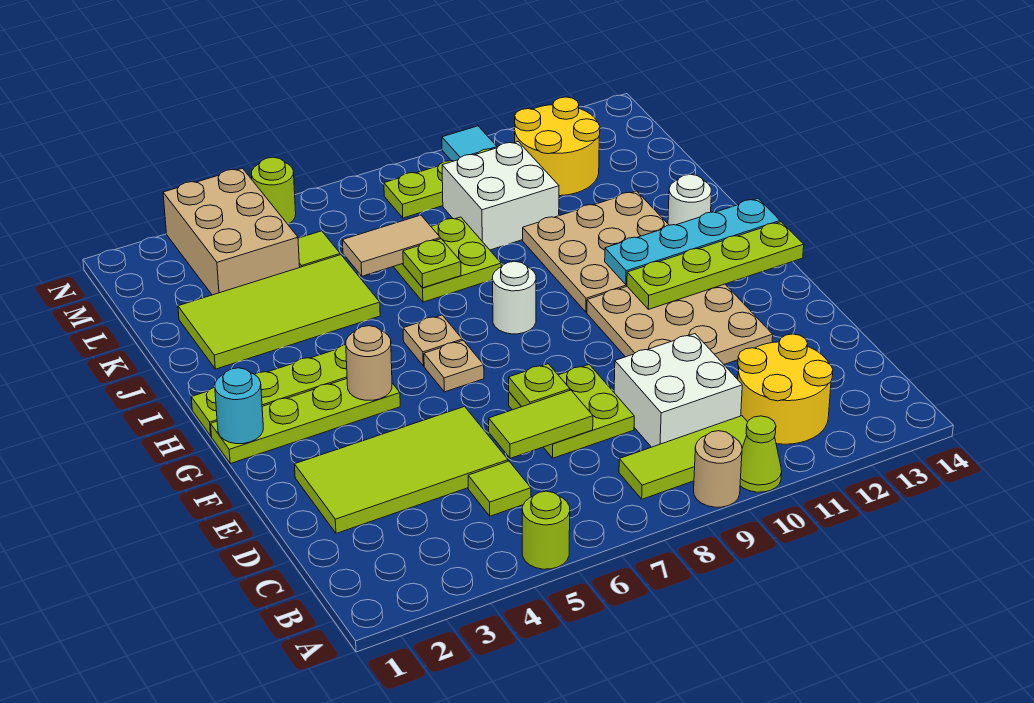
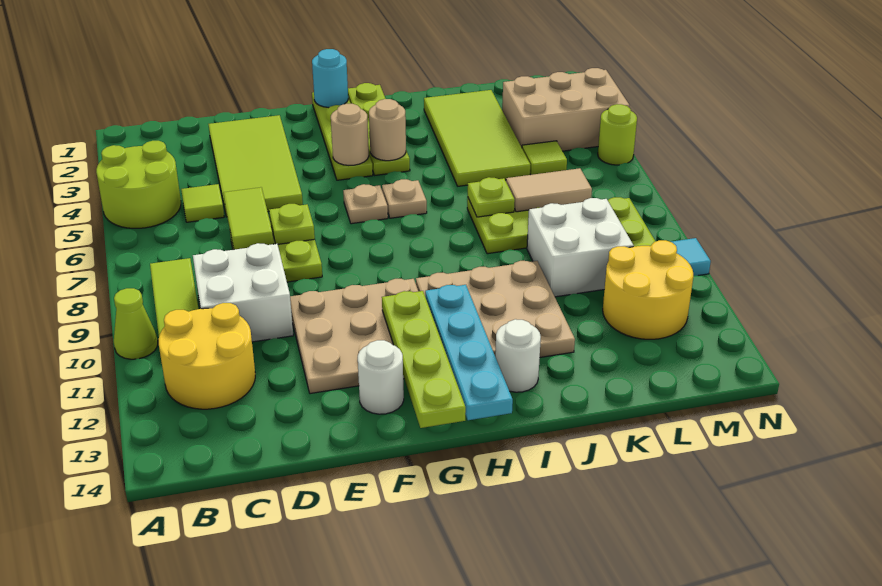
lime round brick A5 level 1 -> lime round brick A4:B5 level 1
tan round brick A9 level 1 -> tan round brick H4 level 2
white round brick H8 level 1 -> white round brick F13 level 1
tan tile K6:K7 level 2 -> tan tile K7:L7 level 2

